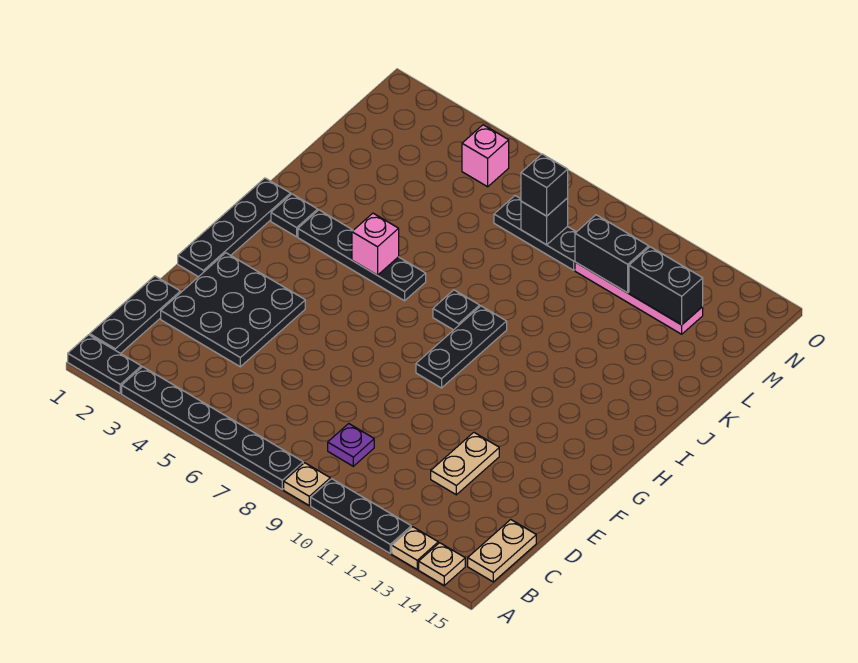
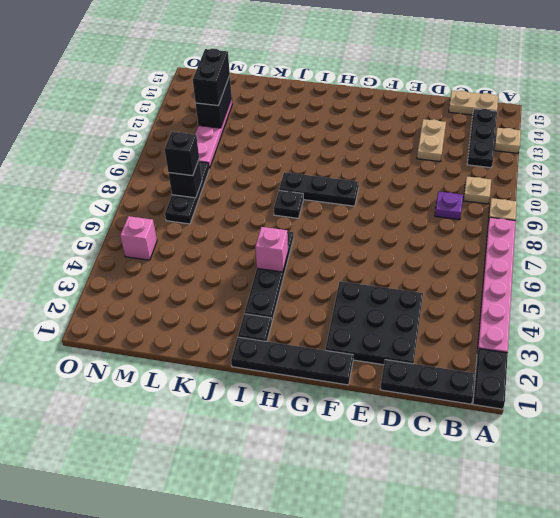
black plate A3:A8 level 1 -> pink plate A3:A8 level 1
black plate A10:A12 level 1 -> black plate B12:B14 level 1
tan plate A14 level 1 -> tan plate B10 level 1
tan plate D12:E12 level 1 -> tan plate D12:D13 level 1
black brick M10:M11 level 2 -> black brick M12:M13 level 3

